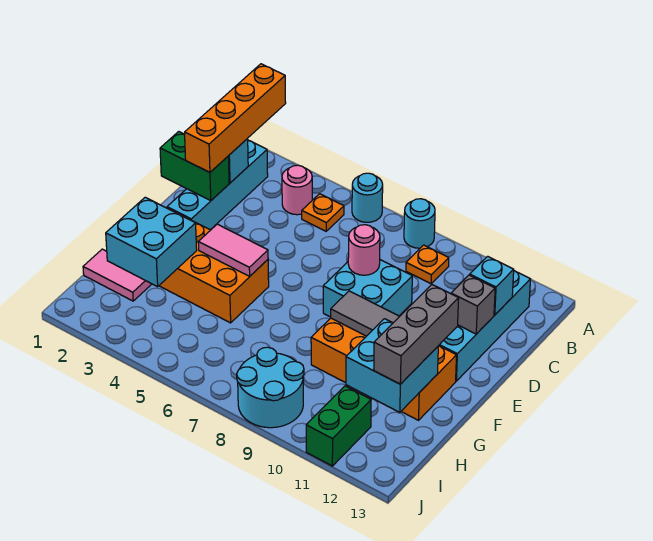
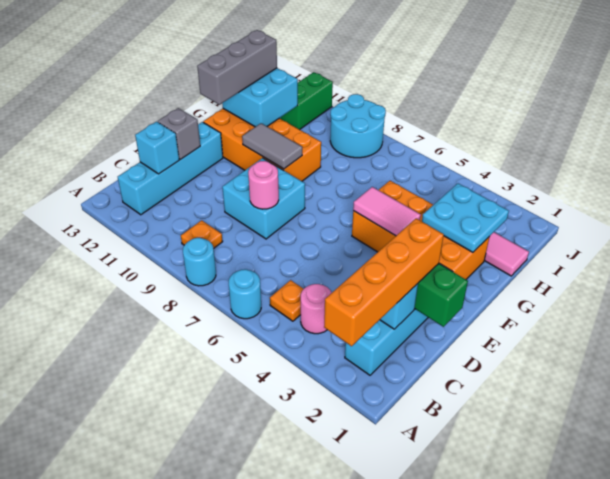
cyan brick G2:H3 level 2 -> cyan plate G2:H3 level 2

